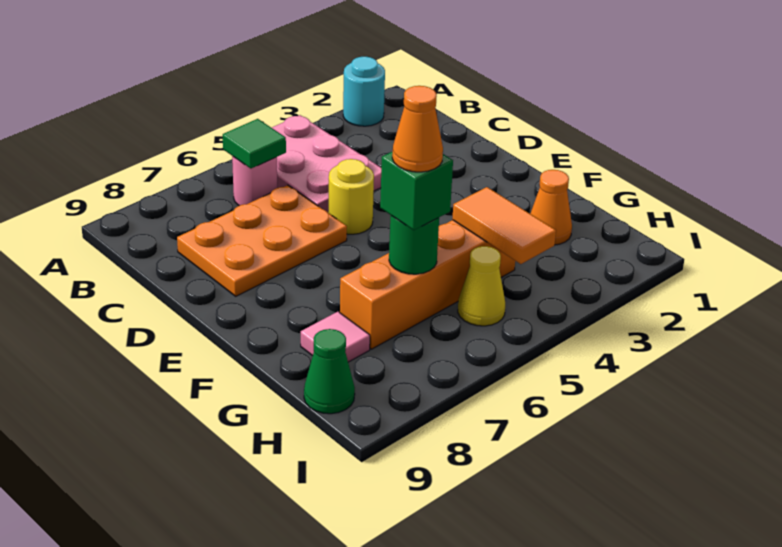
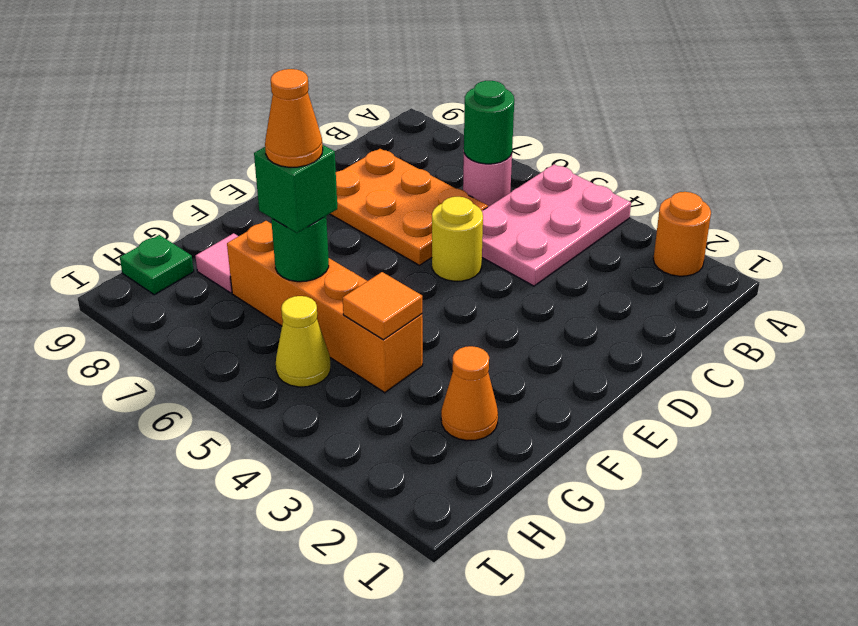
cyan round brick A2 level 1 -> orange round brick A2 level 1
green tile B6 level 2 -> green round brick B6 level 2
orange tile G4:H4 level 2 -> orange tile G4 level 2
green cone H9 level 1 -> green plate H9 level 1

